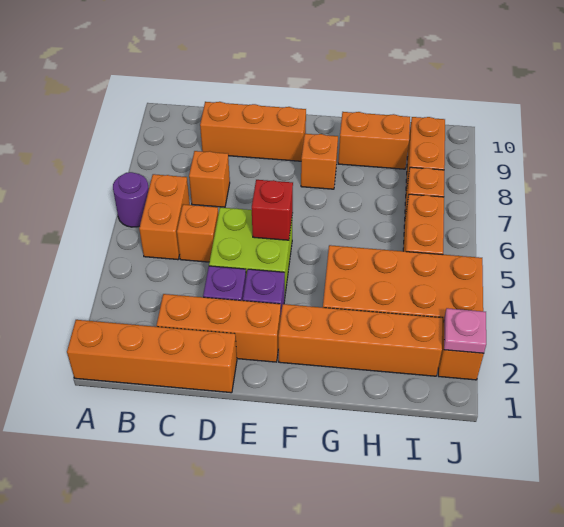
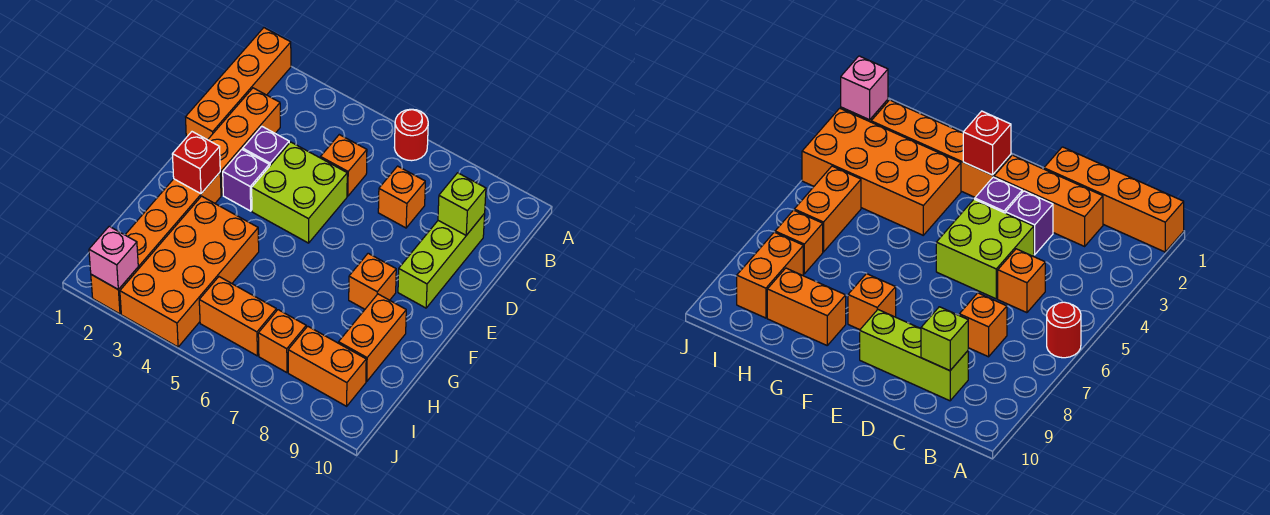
purple round brick A6 level 1 -> red round brick A6 level 1
orange brick B5:B6 level 1 -> none
orange brick C9:E9 level 1 -> lime brick C9:E9 level 1
none -> lime brick C9 level 2
red brick E5 level 2 -> red brick F2 level 2
pink plate J2 level 2 -> pink brick J2 level 2

